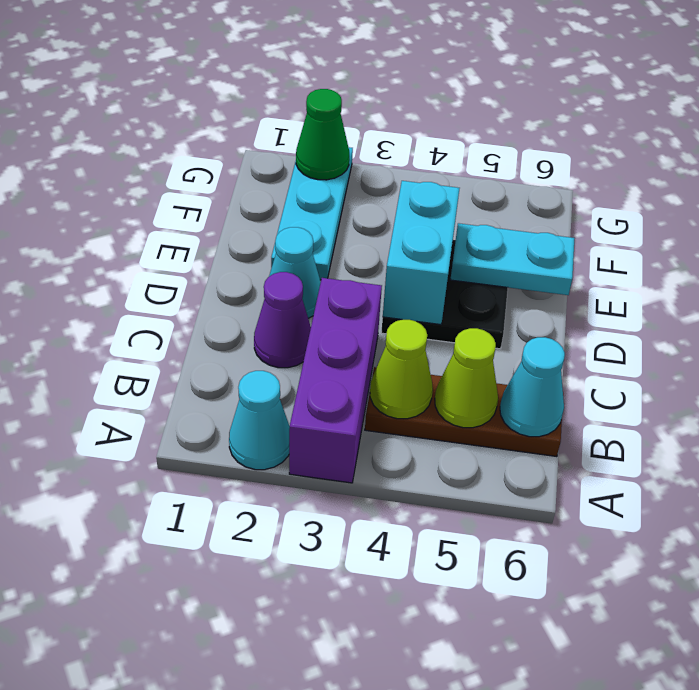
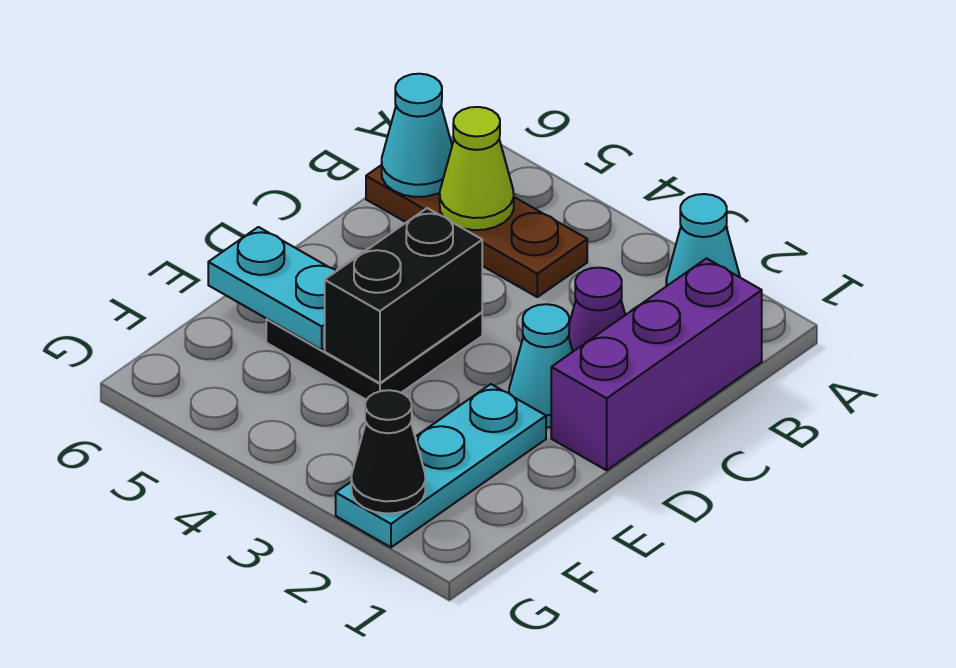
purple brick A3:C3 level 1 -> purple brick B1:D1 level 1
lime cone B4 level 2 -> none
cyan brick D4:E4 level 2 -> black brick D4:E4 level 2
green cone G2 level 2 -> black cone G2 level 2

